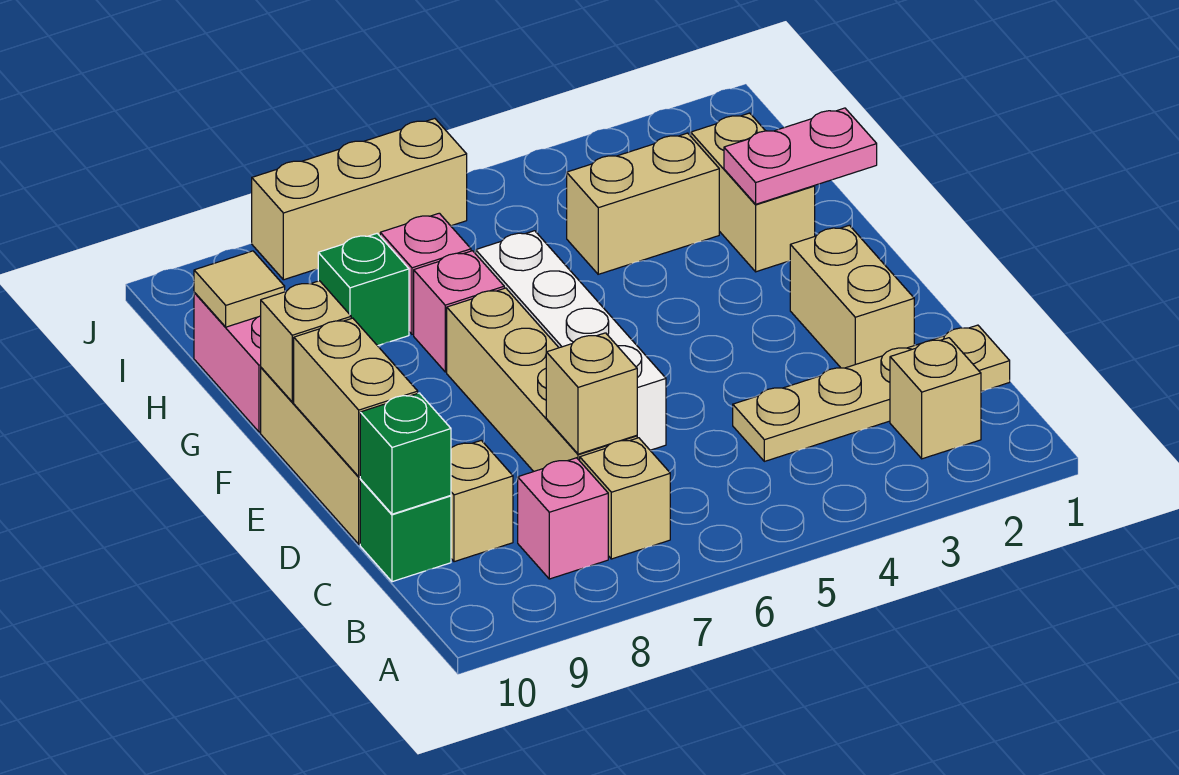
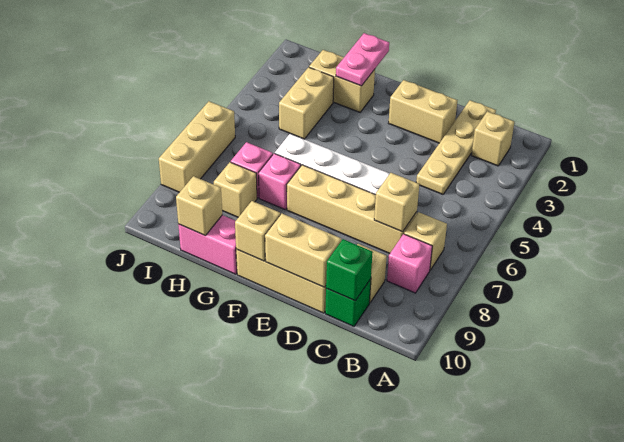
green brick H8 level 1 -> tan brick H8 level 1
tan tile H10 level 2 -> tan brick H10 level 2

